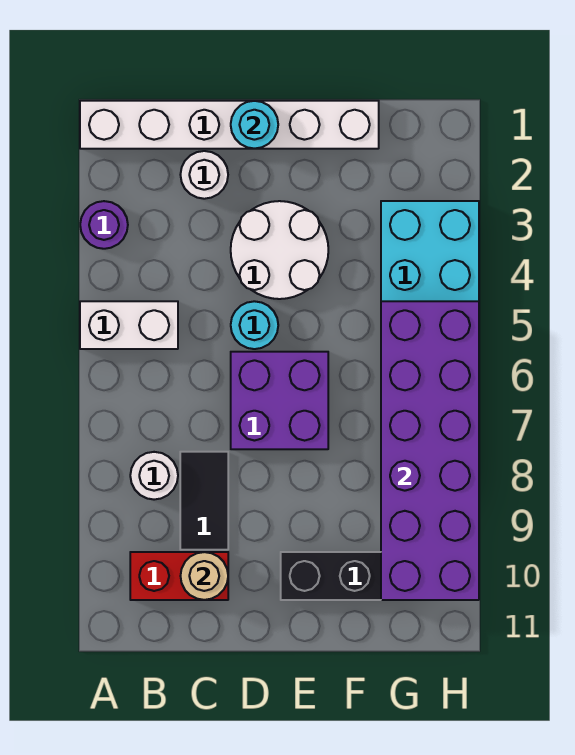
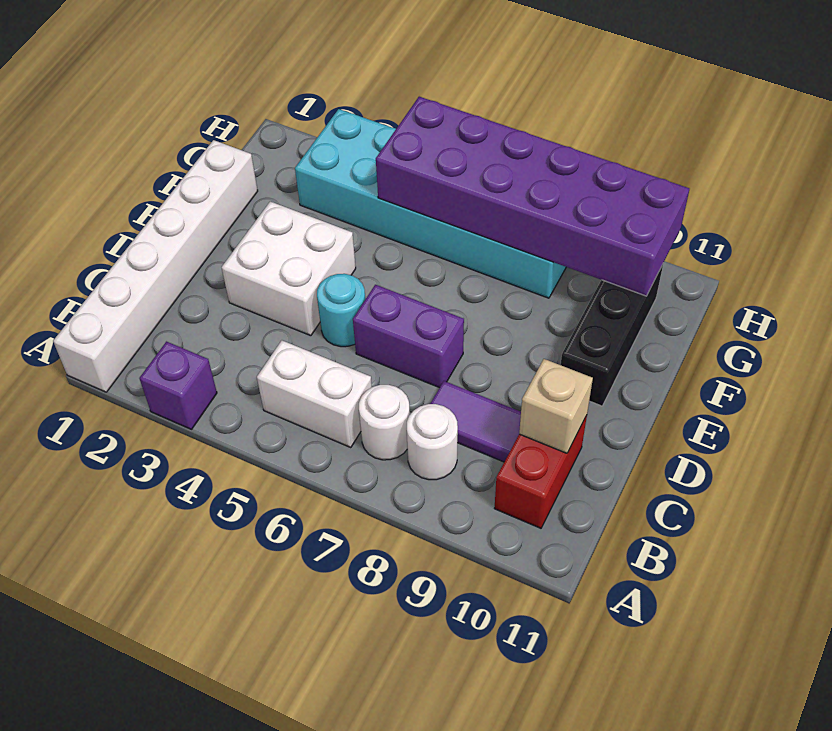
purple round brick A3 level 1 -> purple brick A3 level 1
white brick A5:B5 level 1 -> white brick B5:B6 level 1
white round brick C2 level 1 -> white round brick B7 level 1
black tile C8:C9 level 1 -> purple tile C8:C9 level 1
tan round brick C10 level 2 -> tan brick C10 level 2
cyan round brick D1 level 2 -> none
white round brick D3:E4 level 1 -> white brick D3:E4 level 1
purple brick D6:E7 level 1 -> purple brick D6:D7 level 1

